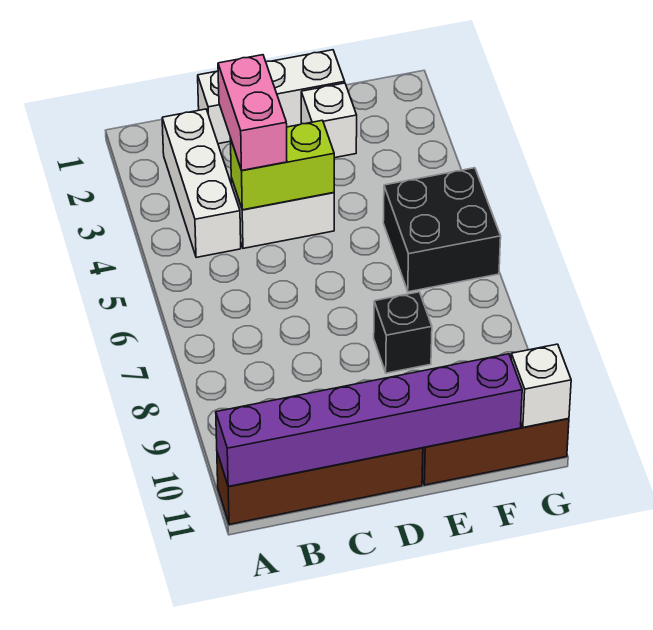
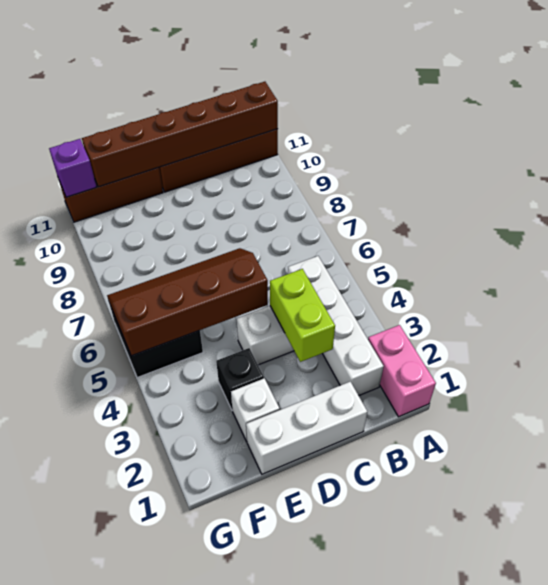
purple brick A11:F11 level 2 -> brown brick A11:F11 level 2
white brick B2:B4 level 1 -> white brick B2:B5 level 1
pink brick C3:C4 level 3 -> pink brick A1:A2 level 1
lime brick C4:D4 level 2 -> lime brick C3:C4 level 2
none -> brown slope D5:G6 level 2 top 5
black brick E8 level 1 -> black brick E3 level 1
white brick G11 level 2 -> purple brick G11 level 2

